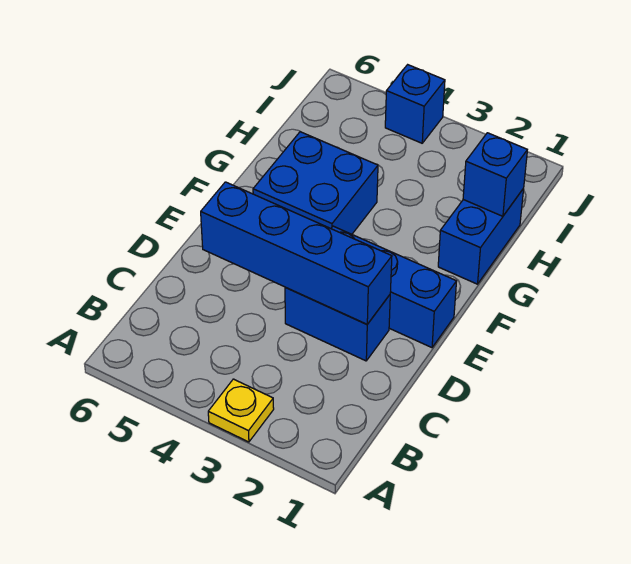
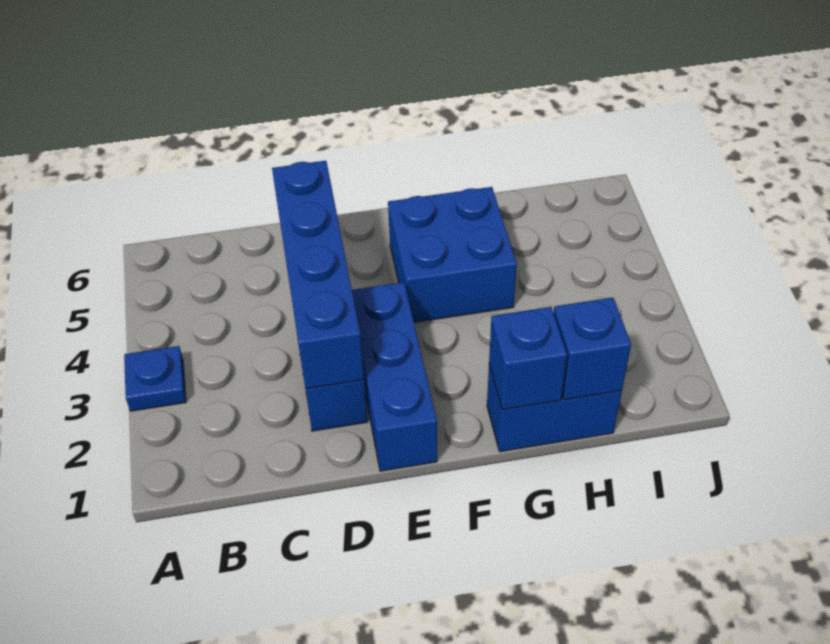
yellow plate A3 level 1 -> blue plate A3 level 1
blue brick J4 level 1 -> blue brick G1 level 2

